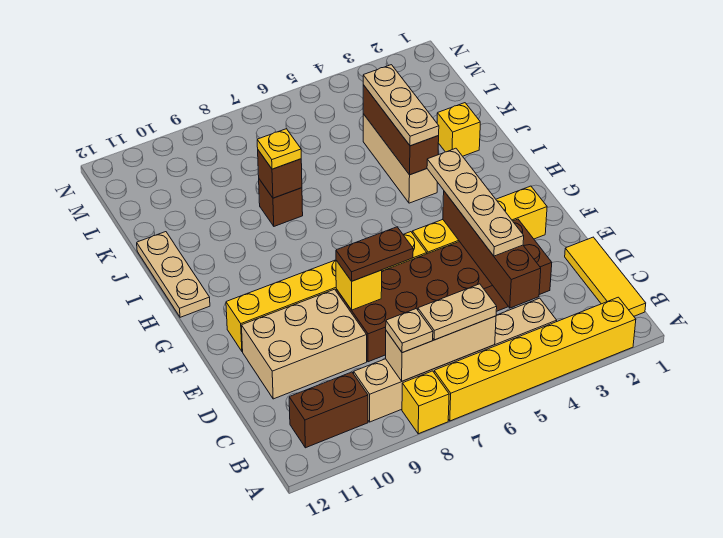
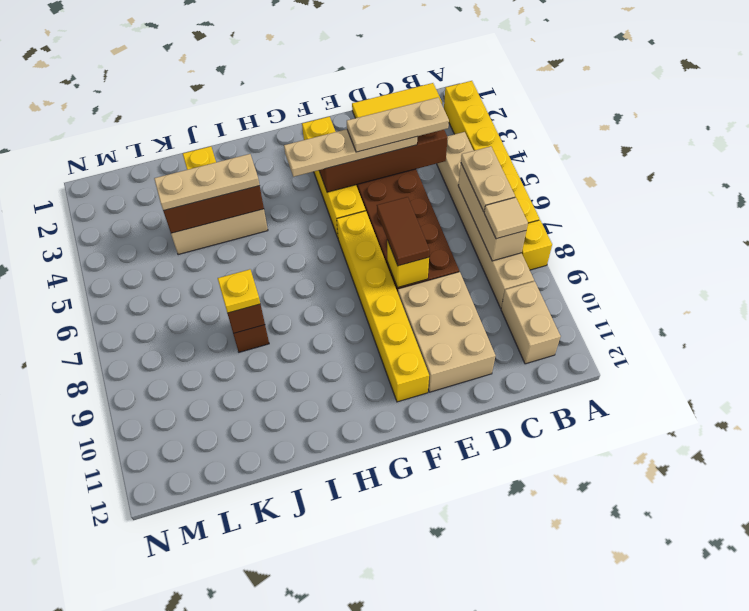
tan plate B8 level 3 -> tan tile B8 level 3
brown brick B10:B11 level 1 -> tan brick B10:B11 level 1
brown plate E7:E8 level 3 -> brown tile E7:E8 level 3
tan plate H12:J12 level 1 -> tan plate C4:E4 level 4

